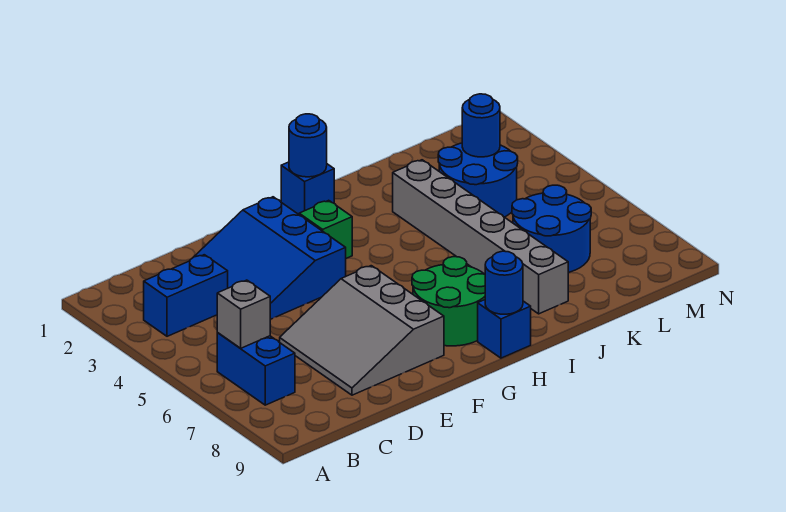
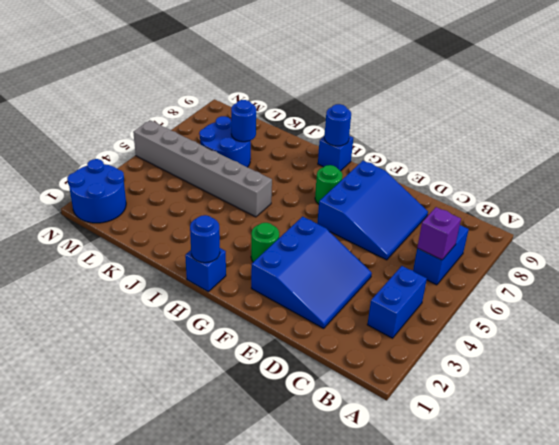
blue brick B3:C3 level 1 -> blue brick B3:B4 level 1
grey brick B6 level 2 -> purple brick B6 level 2
grey slope D6:F8 level 1 top F -> blue slope D6:F8 level 1 top F
green brick G3 level 1 -> green round brick G3 level 1
green round brick G7:H8 level 1 -> green round brick G7 level 1
grey brick J3:J8 level 1 -> grey brick I5:N5 level 1
blue round brick K3:L4 level 1 -> blue round brick M1:N2 level 1
blue round brick L3 level 2 -> blue round brick K7 level 2

